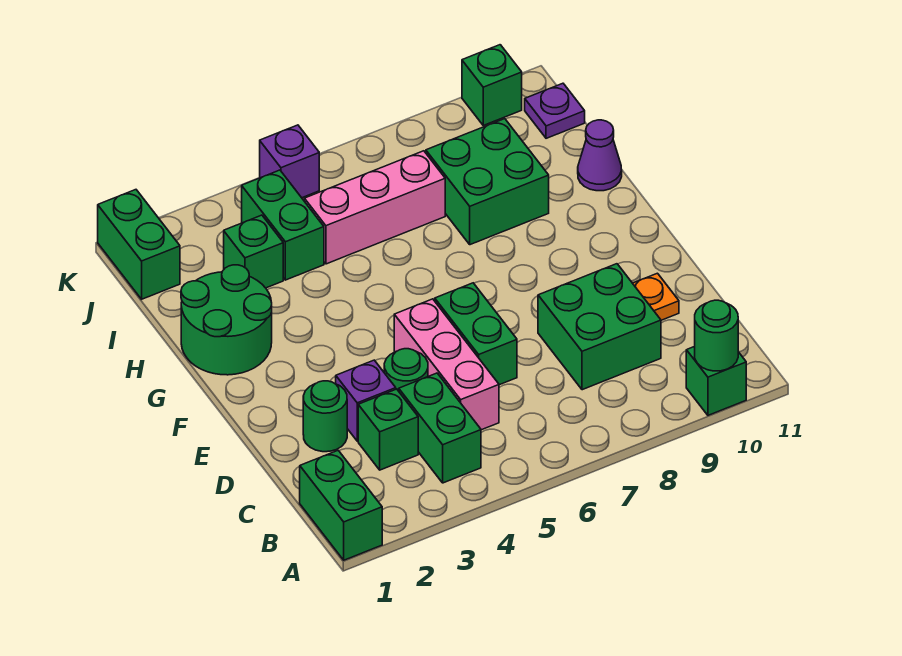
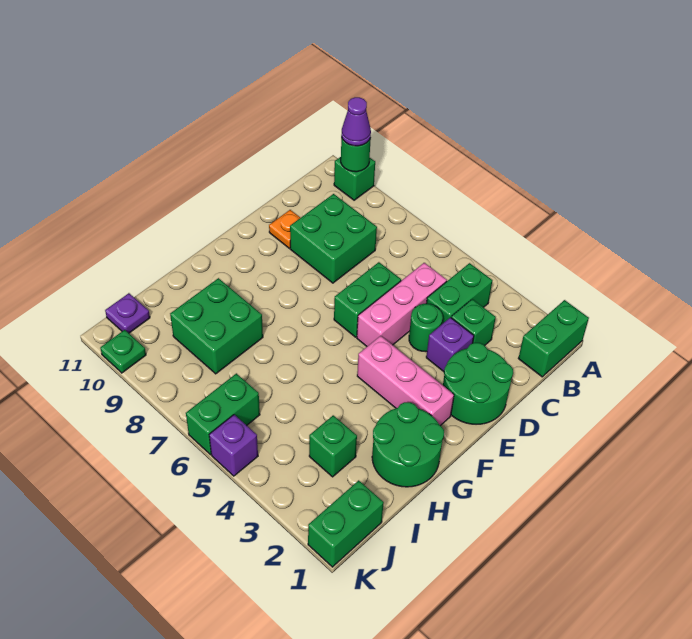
green round brick D2 level 1 -> green round brick D1:E2 level 1
purple cone H11 level 1 -> purple cone A10 level 3
green brick I4:J4 level 1 -> green brick J6:K6 level 1
pink brick I5:I7 level 1 -> pink brick F2:F4 level 1
green brick K10 level 1 -> green plate K10 level 1

